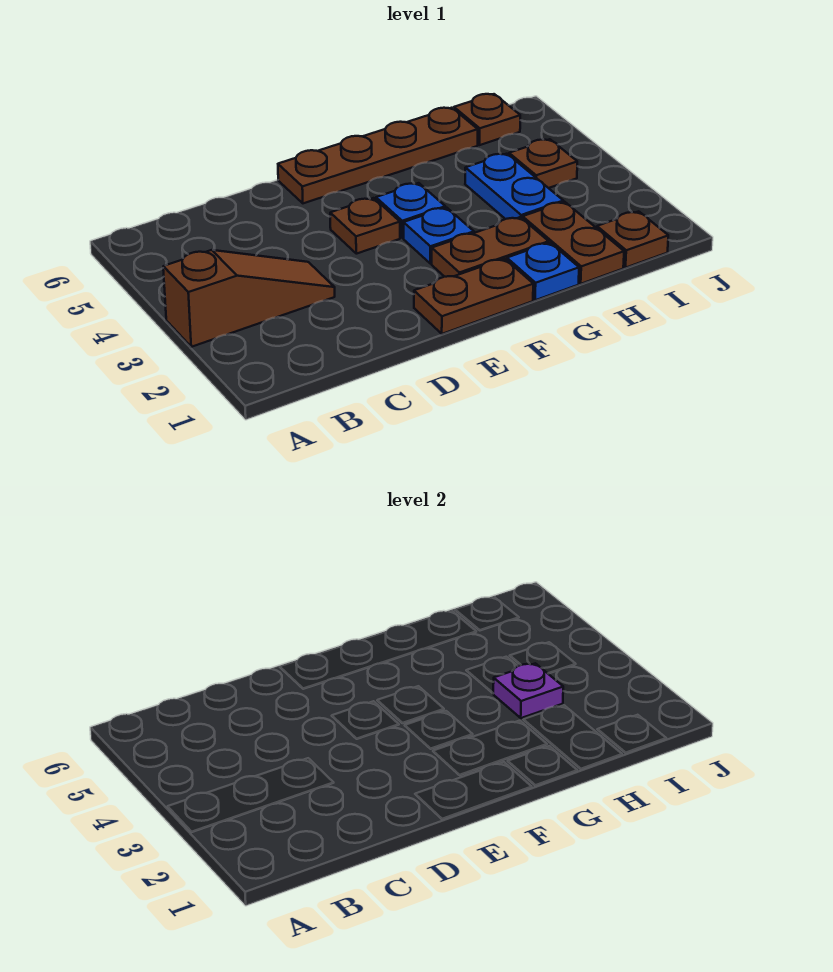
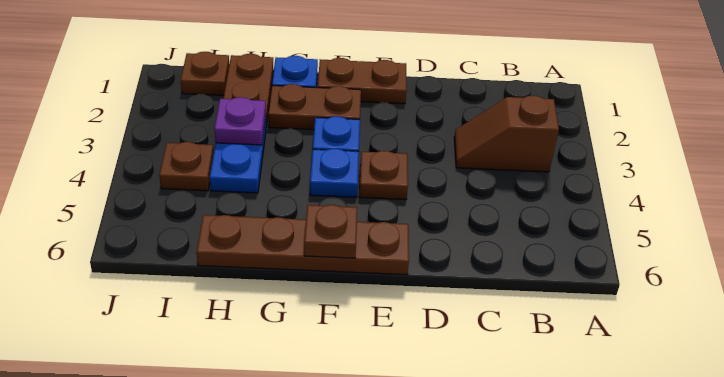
brown slope A3:C3 level 1 top A -> brown slope B3:C3 level 1 top B
brown plate I6 level 1 -> brown plate F6 level 2

